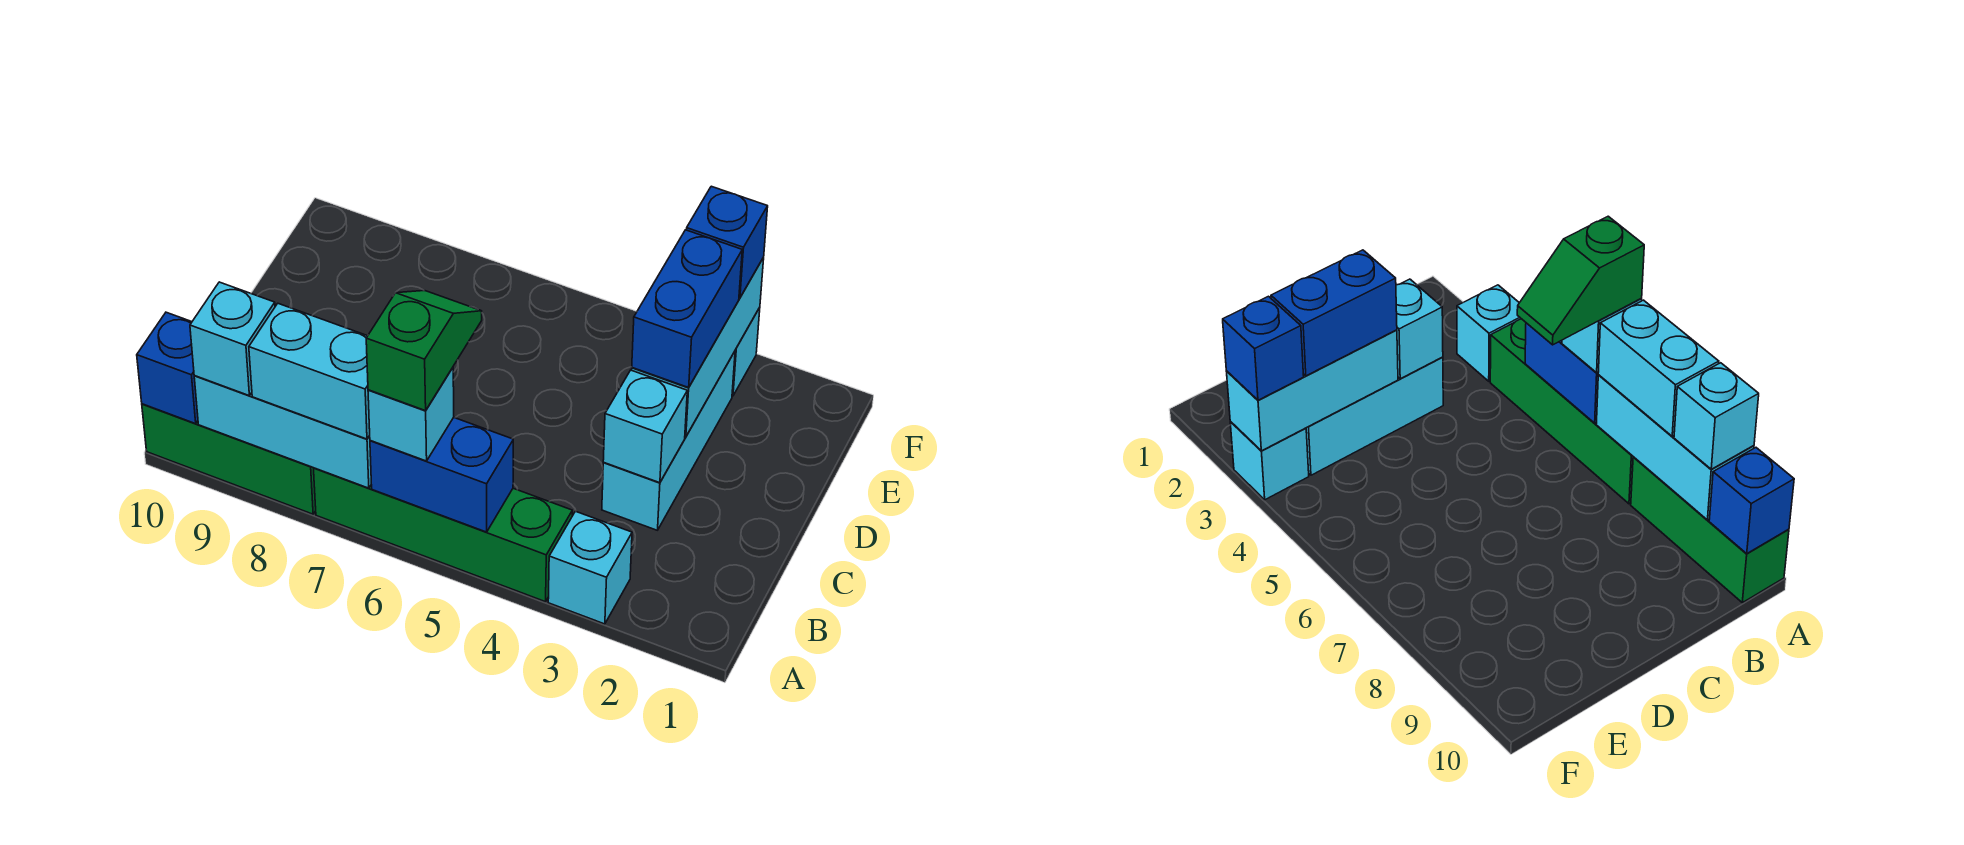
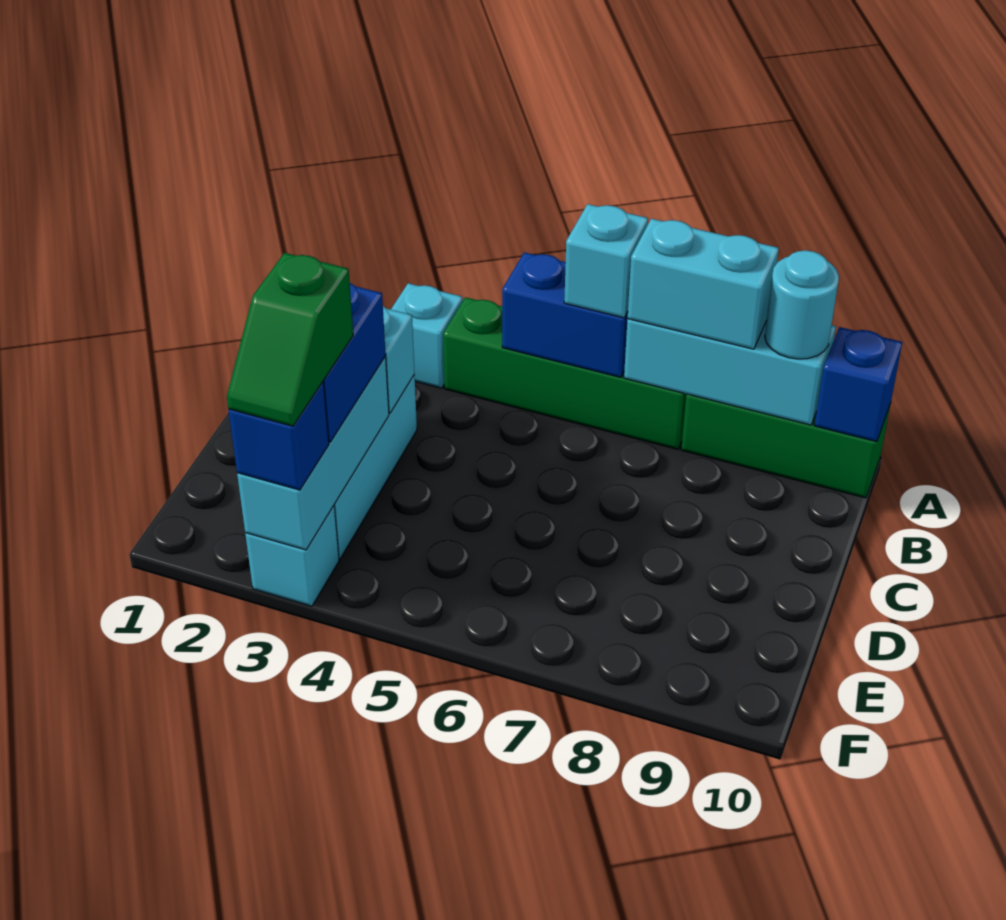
green slope A6:B6 level 4 top A -> green slope E3:F3 level 4 top E
cyan brick A9 level 3 -> cyan round brick A9 level 3

